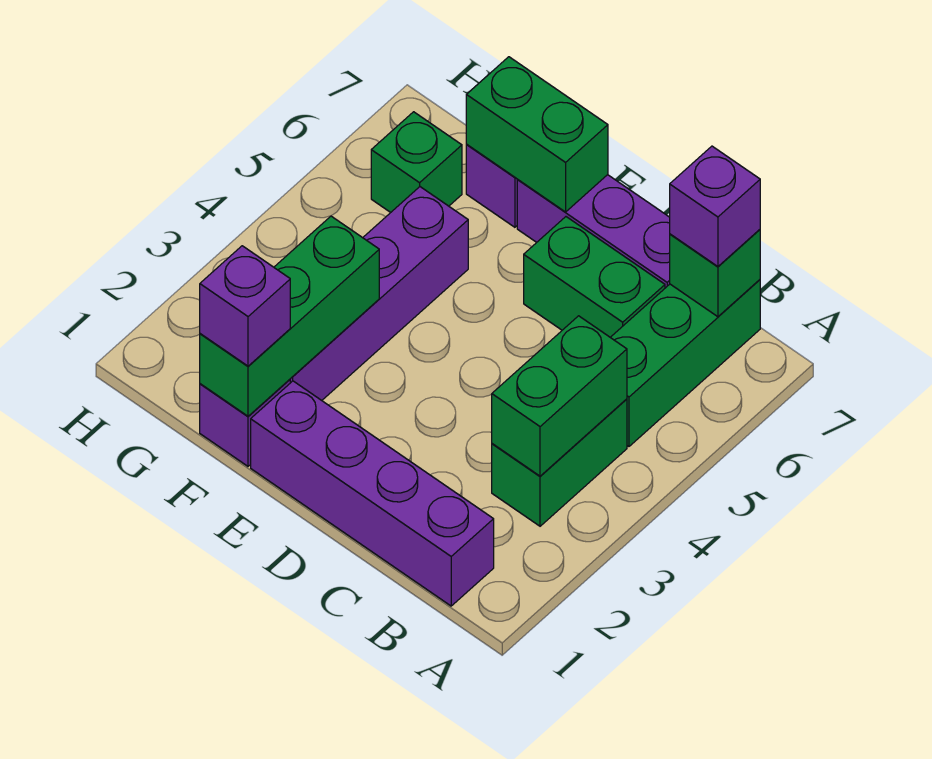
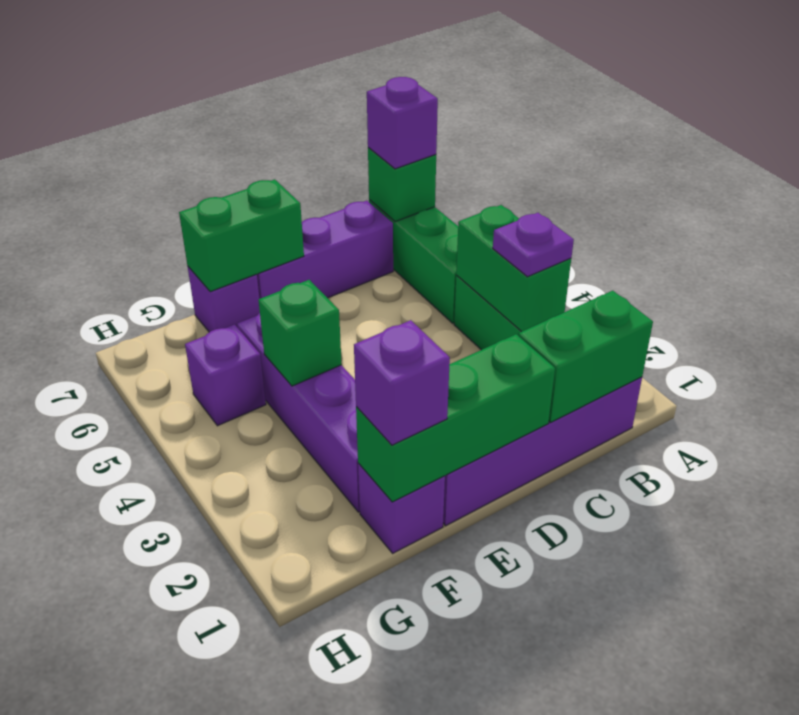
none -> purple plate B3 level 3
green brick C6:D6 level 1 -> green brick B1:C1 level 2
green brick F1:F3 level 2 -> green brick D1:F1 level 2
none -> purple brick G5 level 1
green brick G6 level 1 -> green brick F4 level 2

